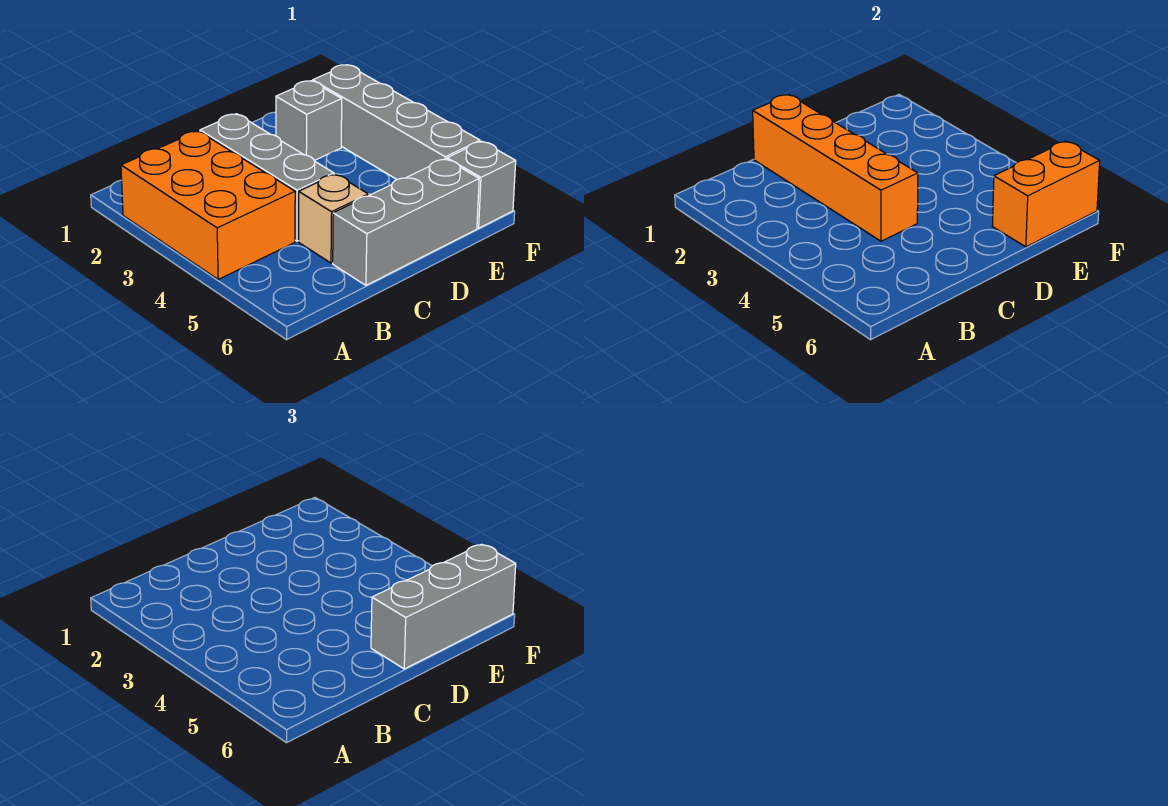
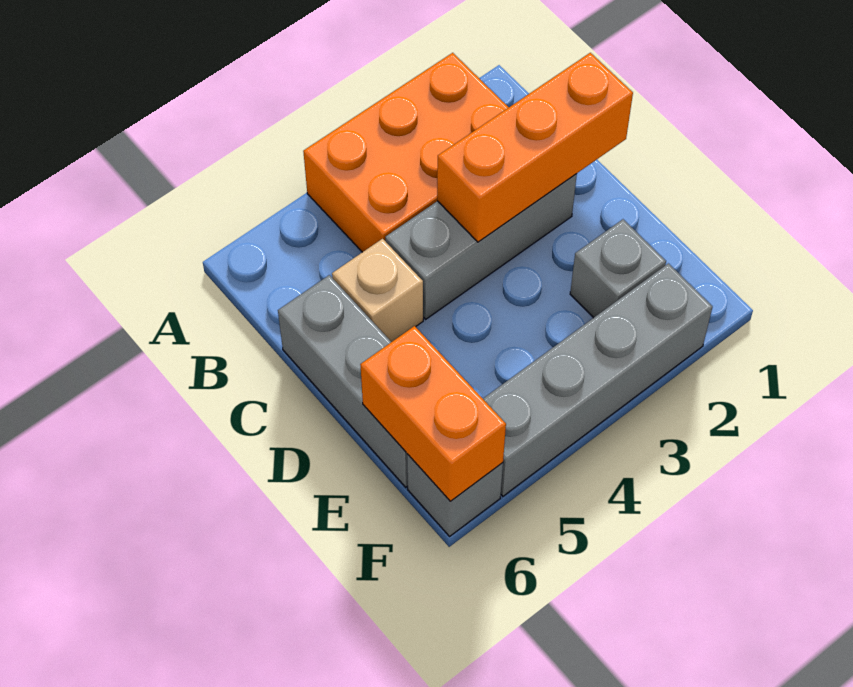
orange brick C1:C4 level 2 -> orange brick C1:C3 level 2
grey brick D6:F6 level 3 -> none

